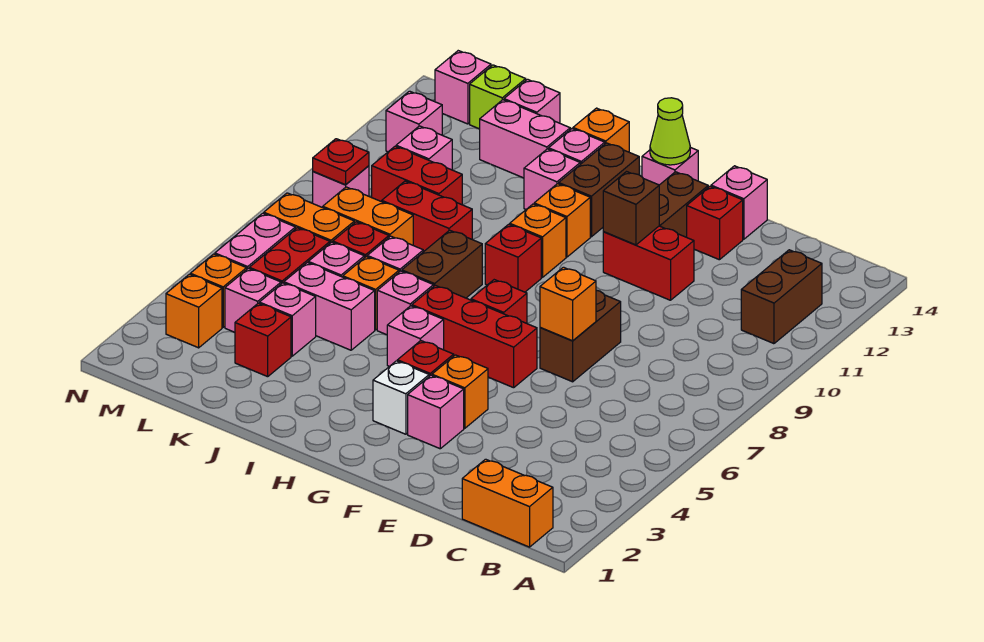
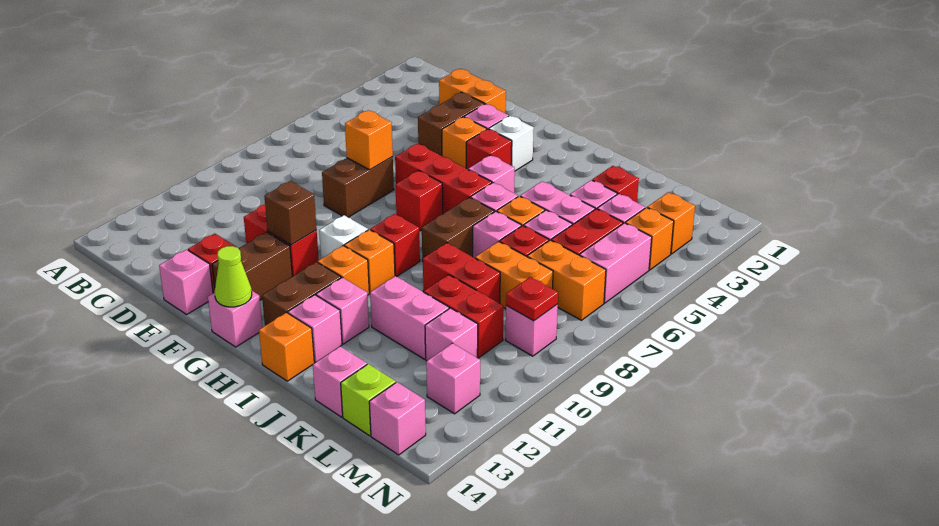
orange brick B1:C1 level 1 -> orange brick D2:E2 level 1
brown brick B11:B12 level 1 -> brown brick E3:E4 level 1
none -> white brick G10 level 1
pink brick J13:K13 level 1 -> pink brick J11:K11 level 1

